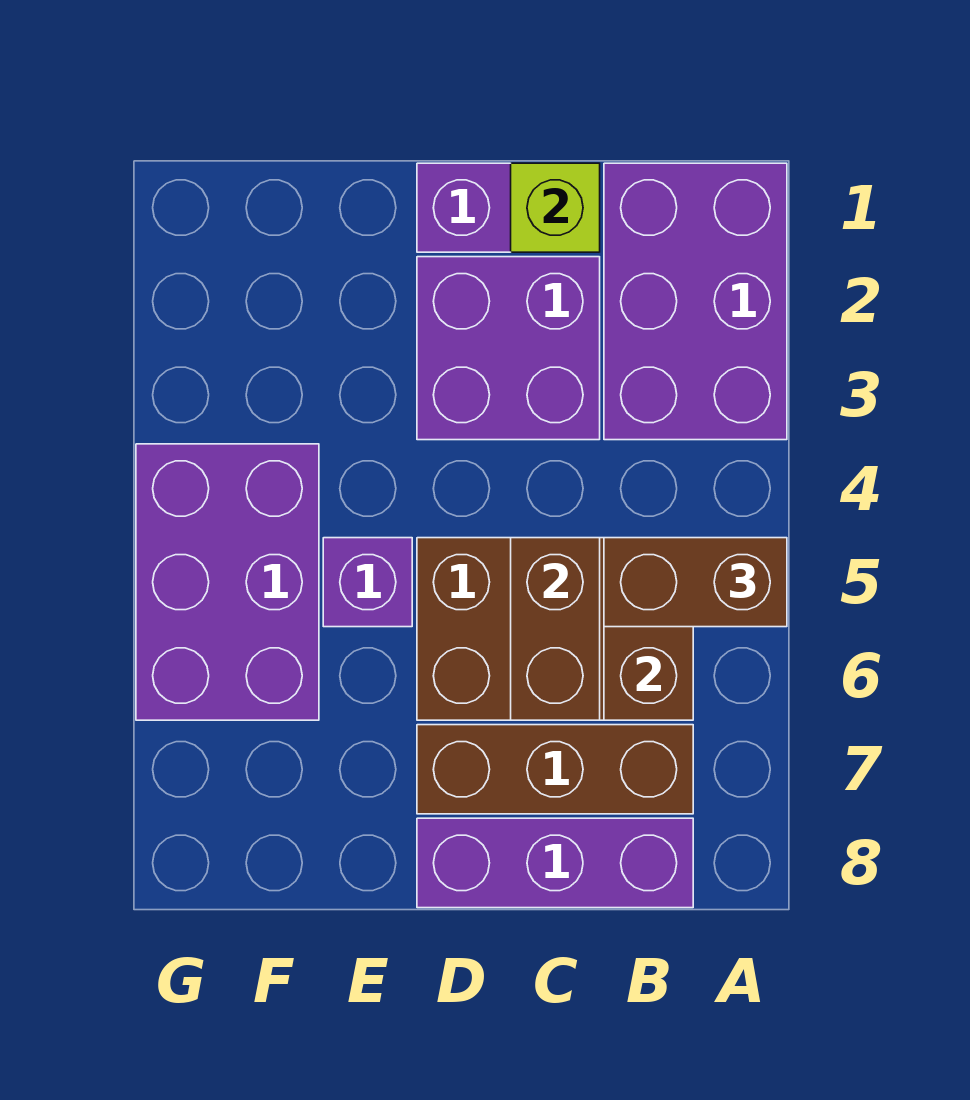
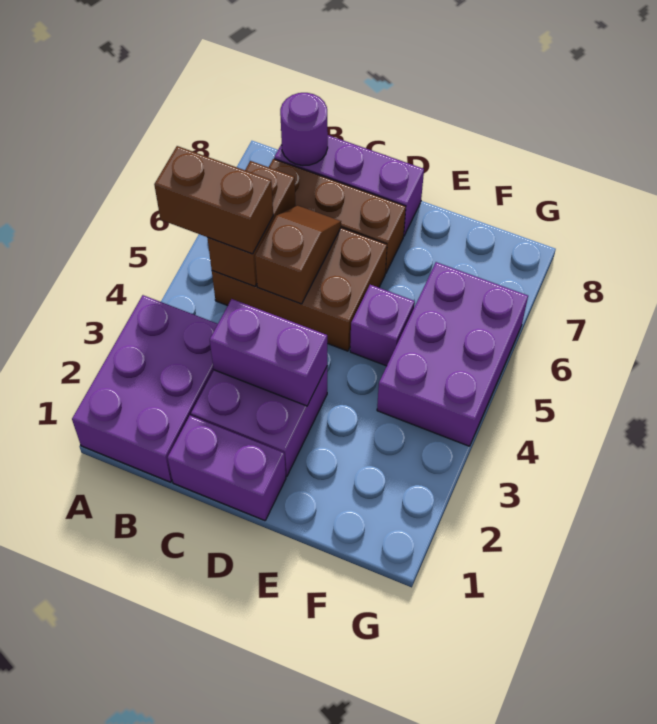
none -> purple round brick B8 level 2
lime brick C1 level 2 -> none
none -> purple brick C3:D3 level 2
brown brick C5:C6 level 2 -> brown slope C5:C6 level 2 top 5

